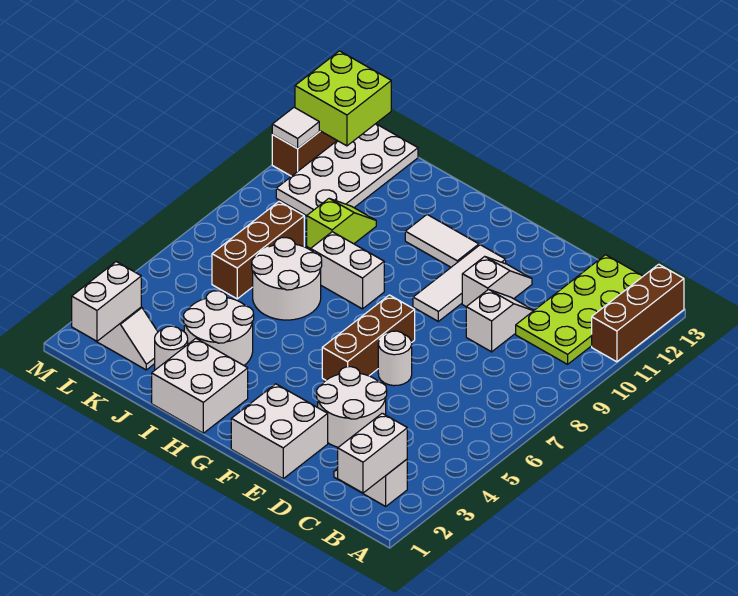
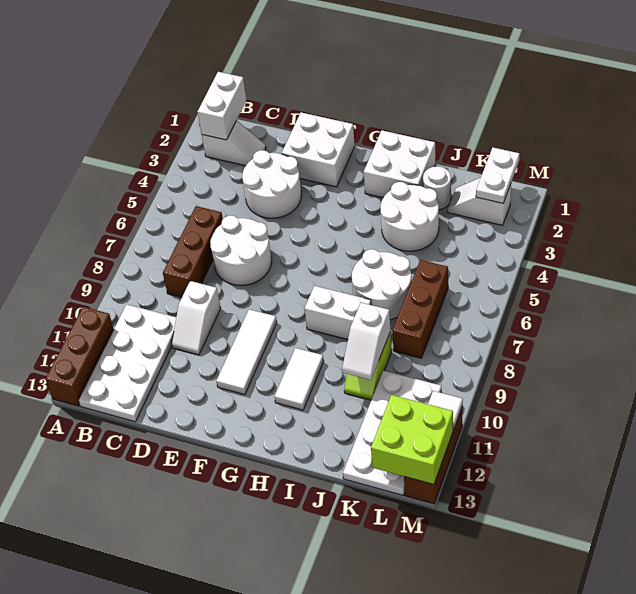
lime plate B10:C13 level 1 -> white plate B10:C13 level 1
white round brick E6 level 1 -> white round brick D6:E7 level 1
white slope E10:E11 level 1 top 10 -> white slope J9:J10 level 2 top 9
brown brick F5:F7 level 1 -> brown brick C6:C8 level 1
white tile G11:H11 level 1 -> white tile H10:H11 level 1
white brick L1:L2 level 2 -> white plate L1:L2 level 2

